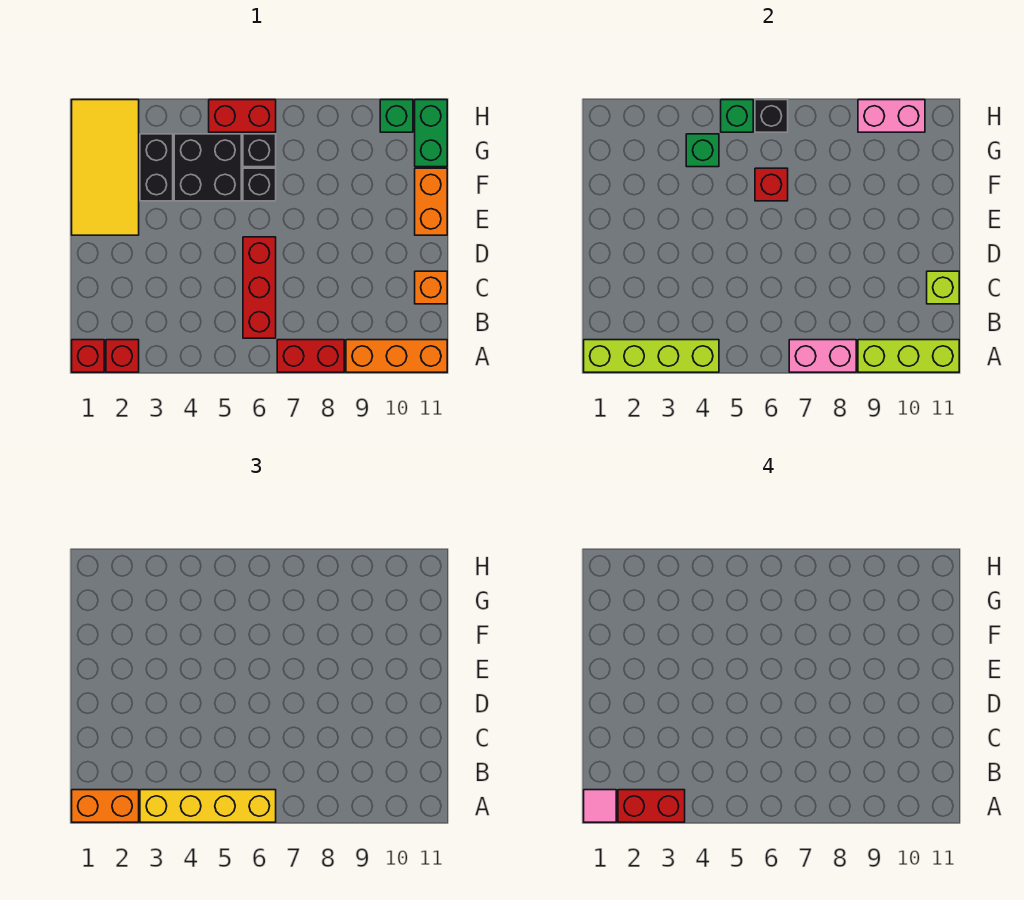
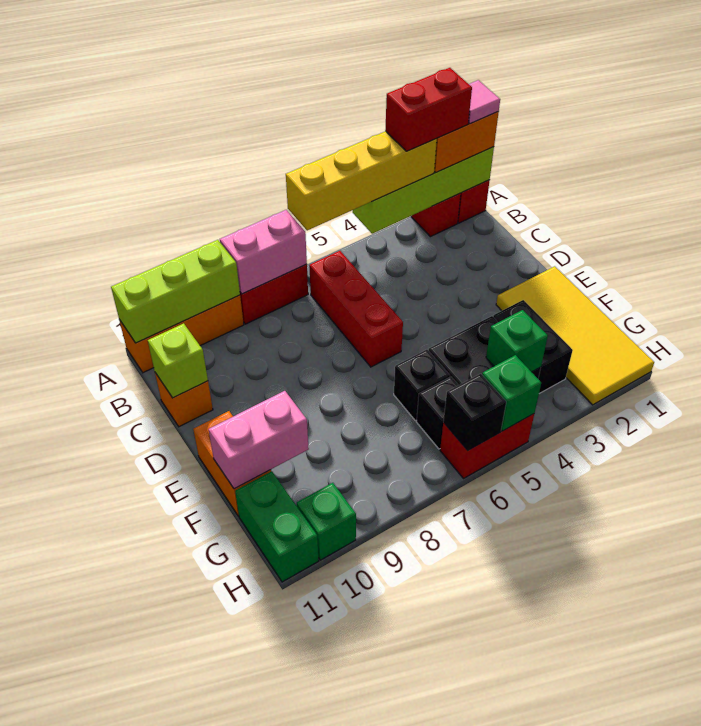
red brick F6 level 2 -> none
pink brick H9:H10 level 2 -> pink brick F10:F11 level 2

